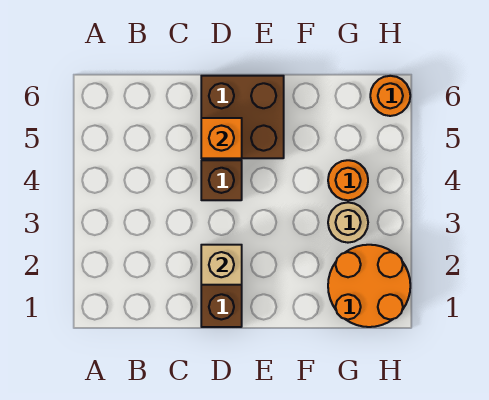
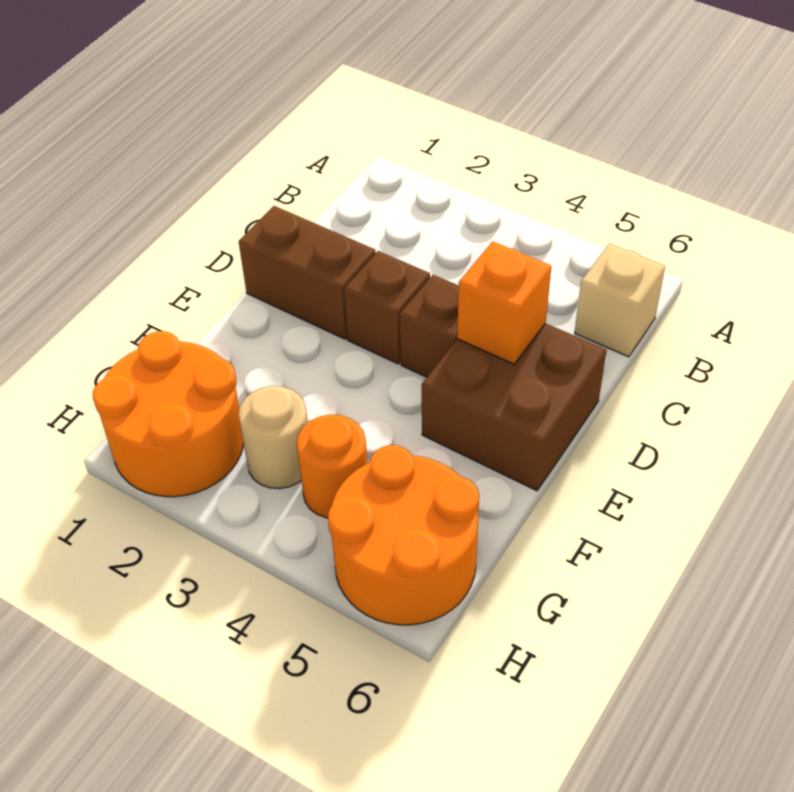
tan brick D2 level 2 -> tan brick B6 level 1
none -> brown brick D3 level 1
orange round brick H6 level 1 -> orange round brick G5:H6 level 1

